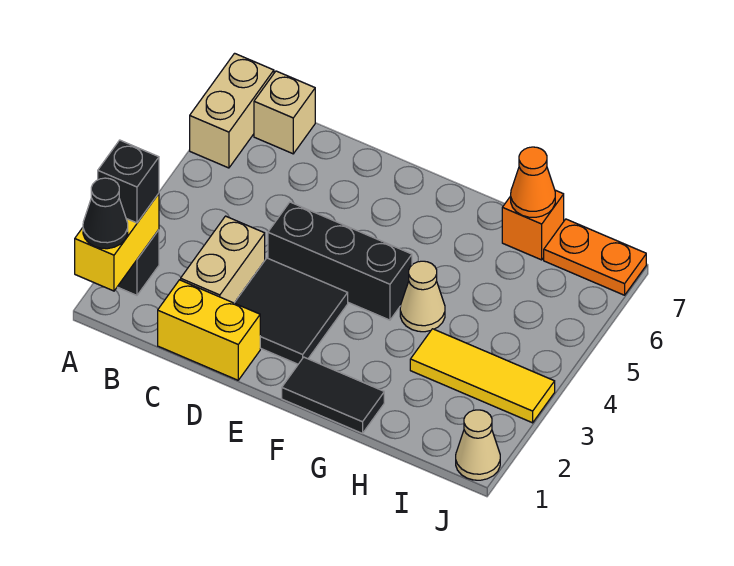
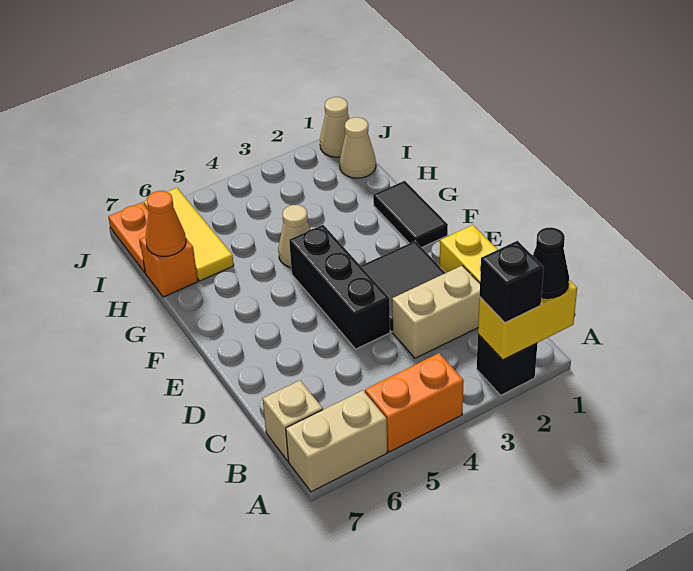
none -> orange brick A4:A5 level 1
yellow tile H3:J3 level 1 -> yellow tile H6:J6 level 1
none -> tan cone I1 level 1

